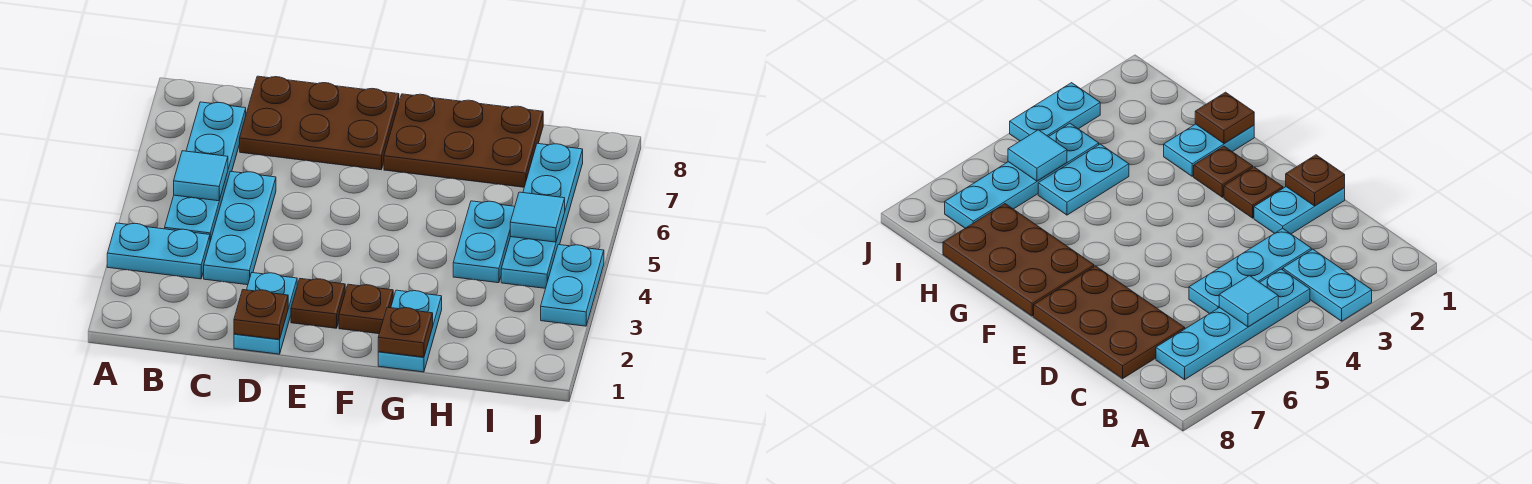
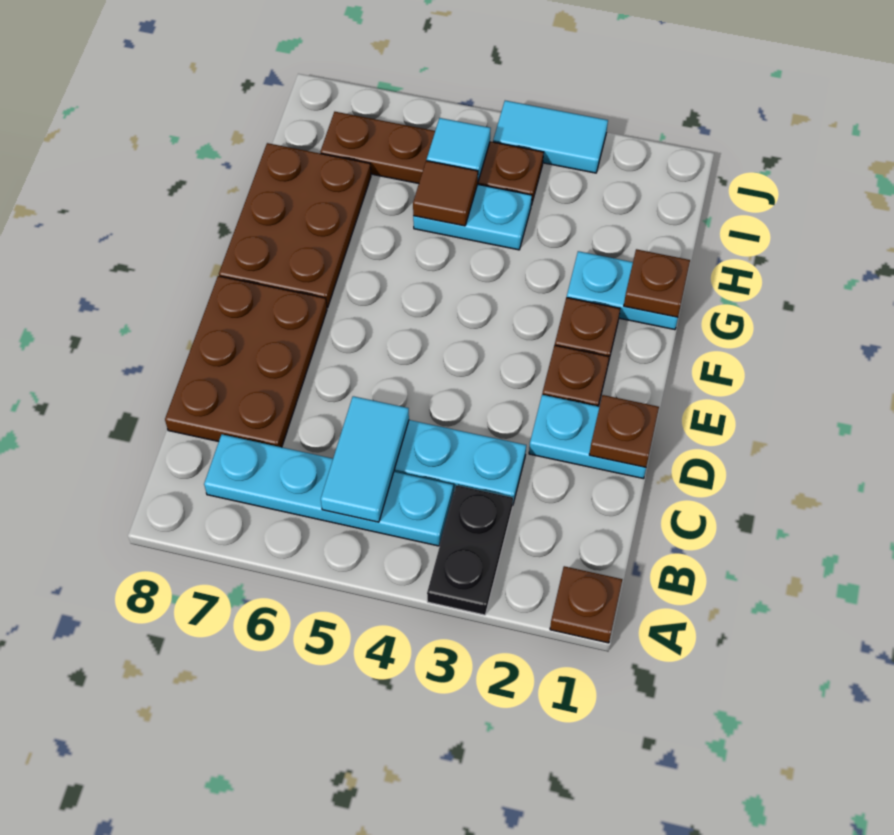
none -> brown plate A1 level 1
cyan plate A3:B3 level 1 -> black plate A3:B3 level 1
cyan tile B5 level 2 -> cyan tile B5:C5 level 2
none -> brown tile H5 level 2
cyan plate I4:I7 level 1 -> brown plate I4:I7 level 1
cyan plate J3:J4 level 1 -> cyan tile J3:J4 level 1

